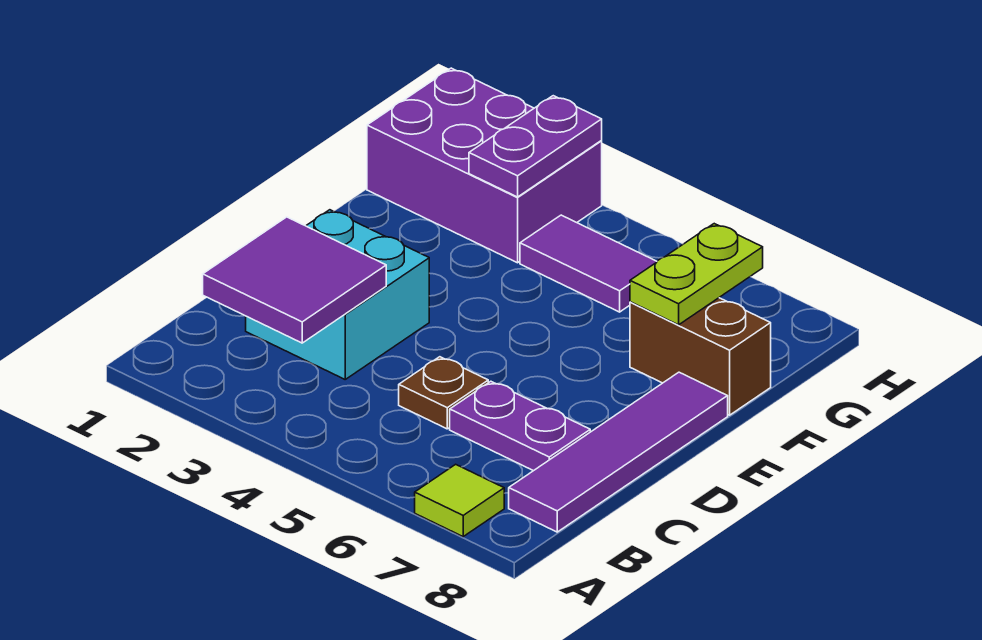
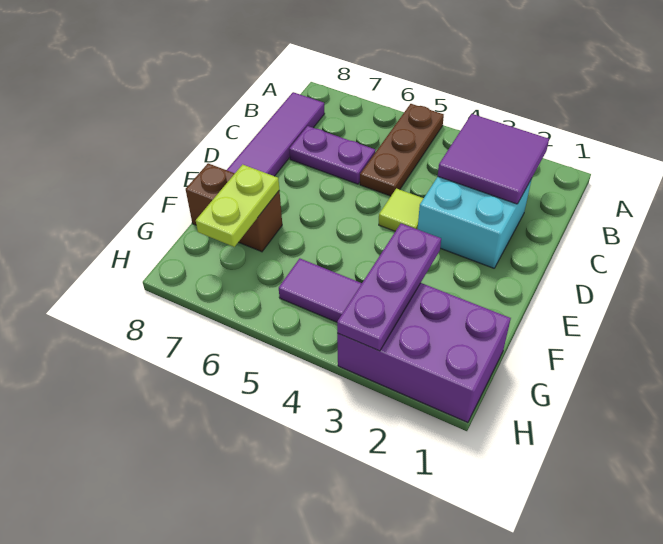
lime tile A7 level 1 -> lime tile D4 level 1
brown plate C5 level 1 -> brown plate A5:C5 level 1
purple plate G3:H3 level 2 -> purple plate F3:H3 level 2

